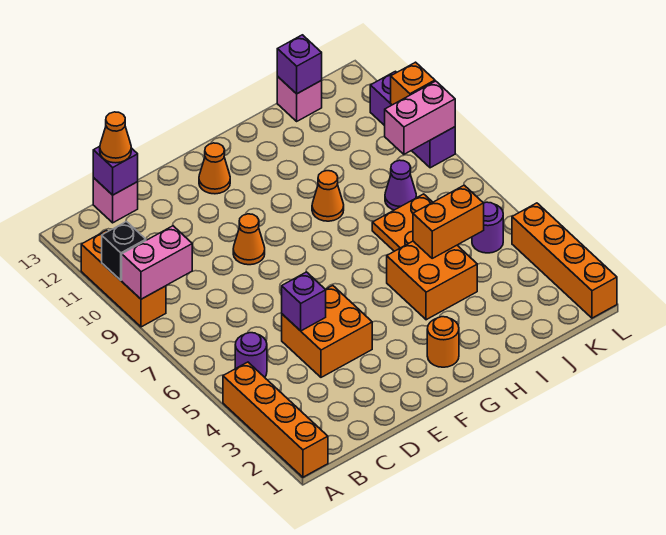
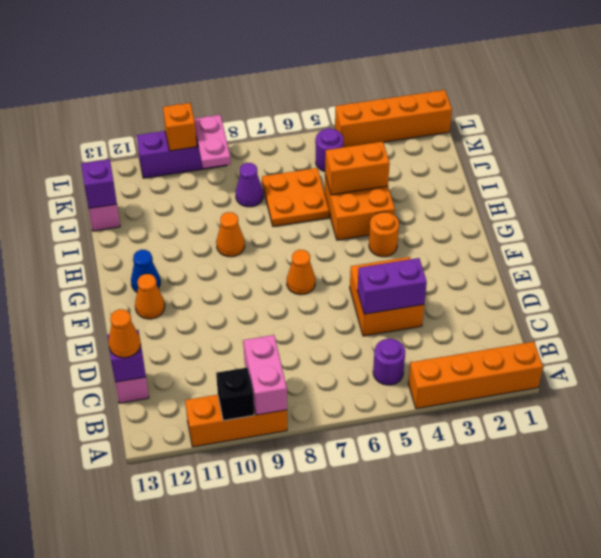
purple brick D5 level 2 -> purple brick D4:D5 level 2
orange cone E9 level 1 -> orange cone F7 level 1
orange round brick G2 level 1 -> orange round brick G4 level 1
none -> blue cone G12 level 1
orange brick I5:J5 level 2 -> orange brick I4:I5 level 2
pink brick K9:L9 level 2 -> pink plate K9:L9 level 2

